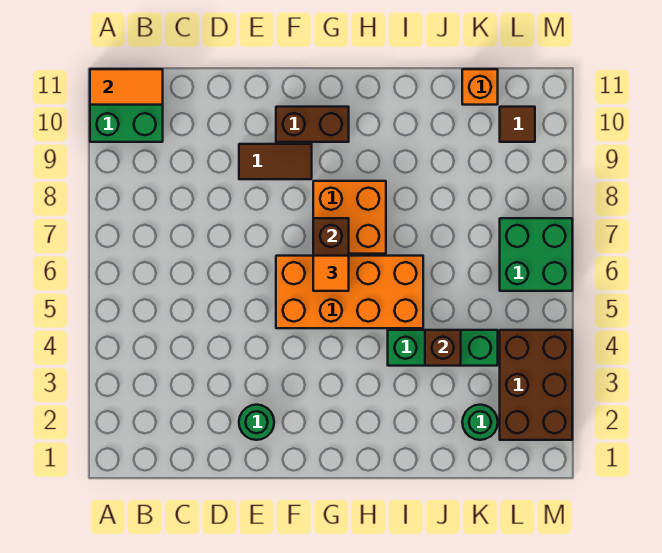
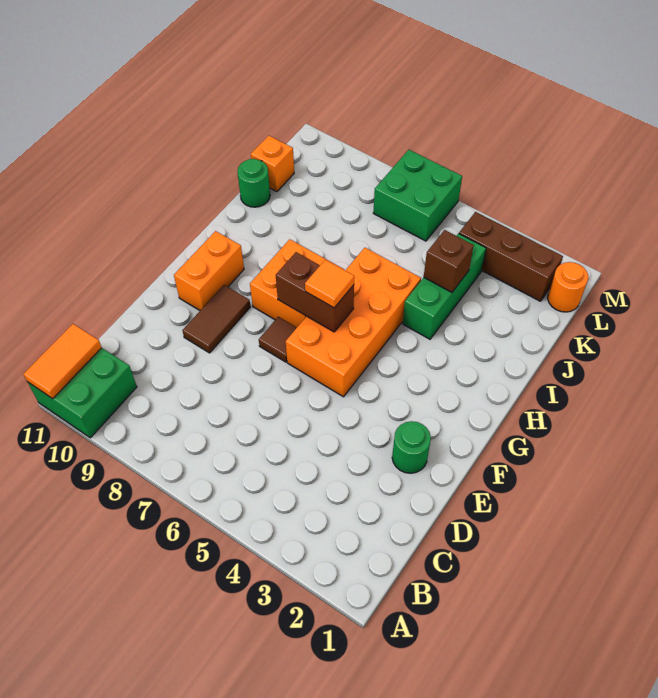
brown brick F10:G10 level 1 -> orange brick F10:G10 level 1
green round brick K2 level 1 -> green round brick J11 level 1
none -> orange round brick L1 level 1
brown brick L2:M4 level 1 -> brown brick L2:L4 level 1
brown tile L10 level 1 -> brown tile F7 level 1

